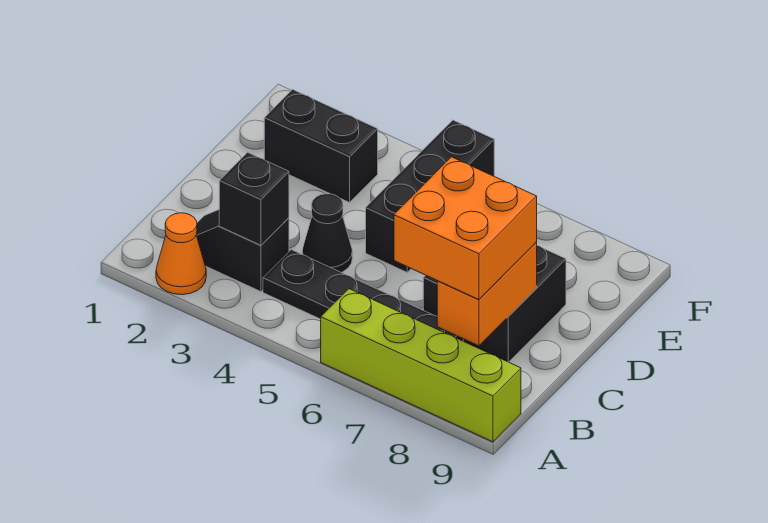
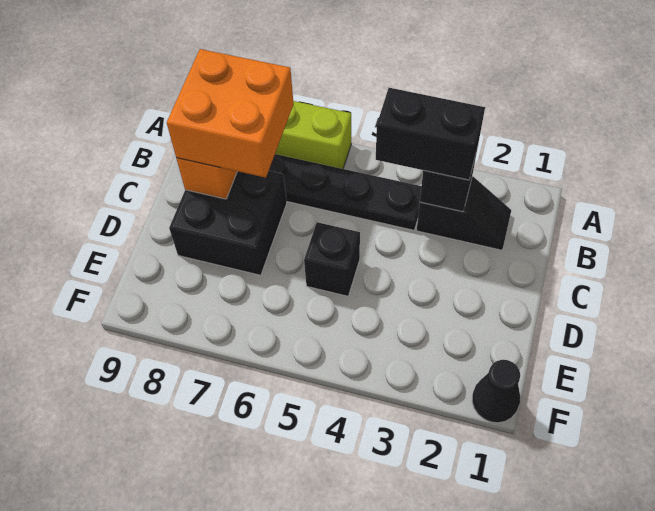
orange cone A2 level 1 -> none
black cone C4 level 1 -> black cone F1 level 1
black brick D5:F5 level 1 -> black brick D5 level 1
black brick E2:E3 level 1 -> black brick B3:B4 level 3

